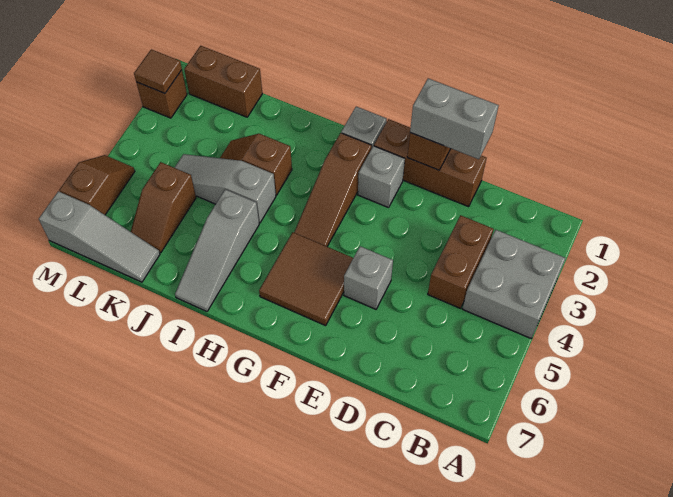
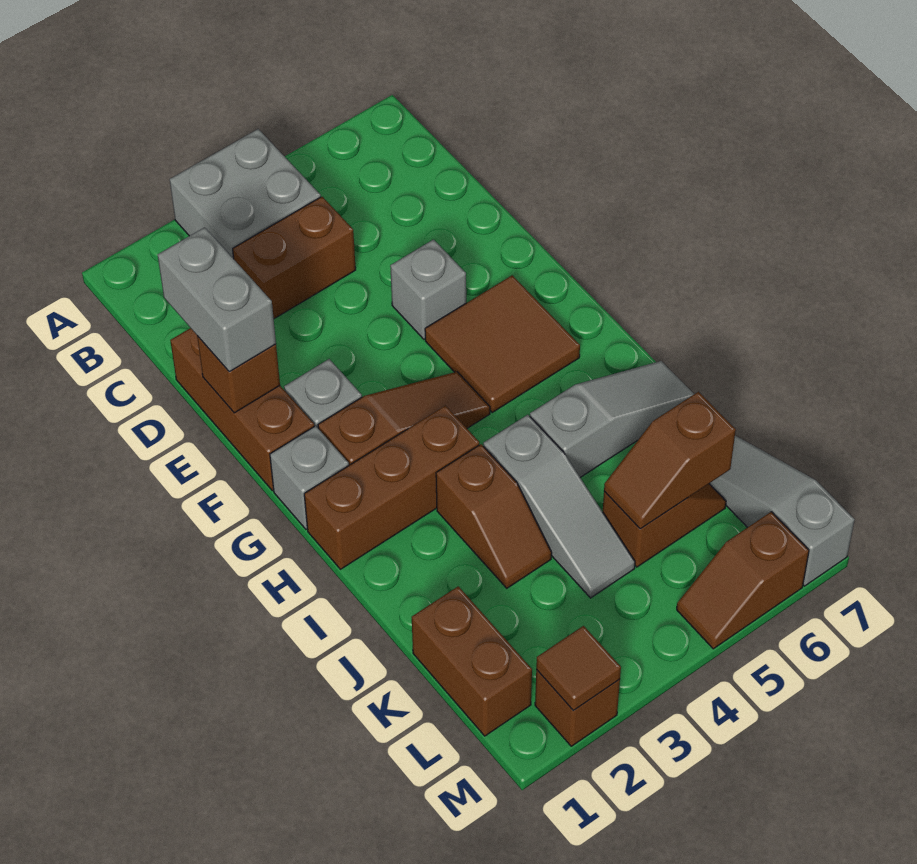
none -> brown brick H1:H3 level 1
none -> brown slope K5:K6 level 2 top 6

